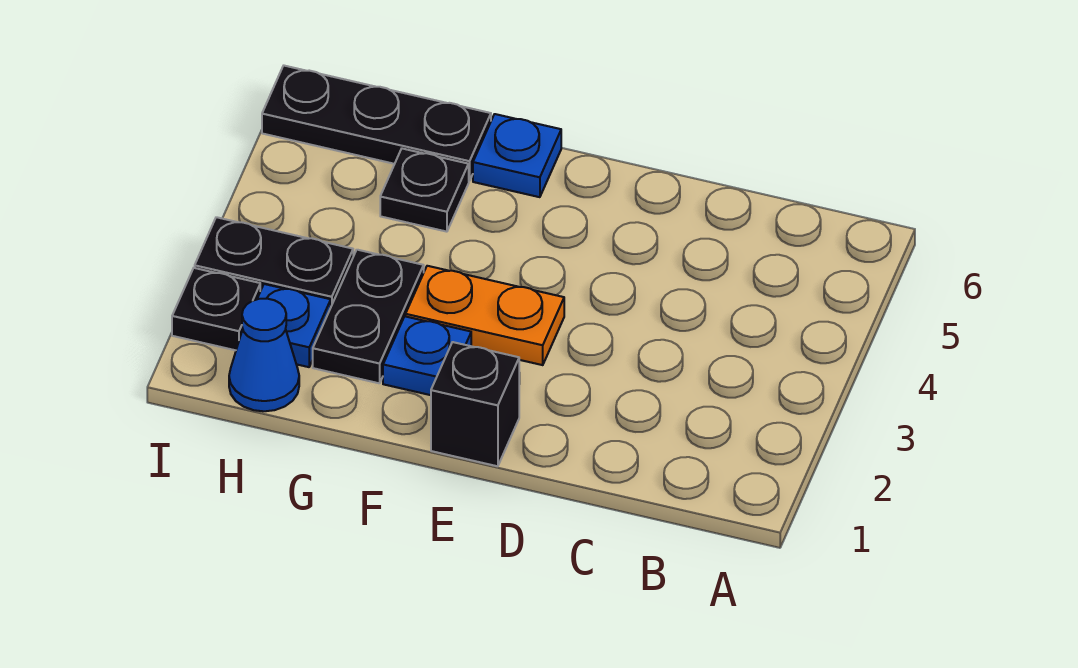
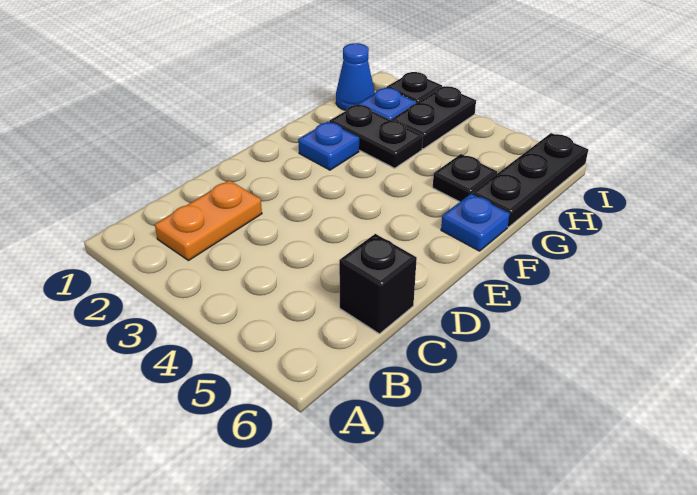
black brick E1 level 1 -> black brick C6 level 1
orange plate E3:F3 level 1 -> orange plate B2:C2 level 1

